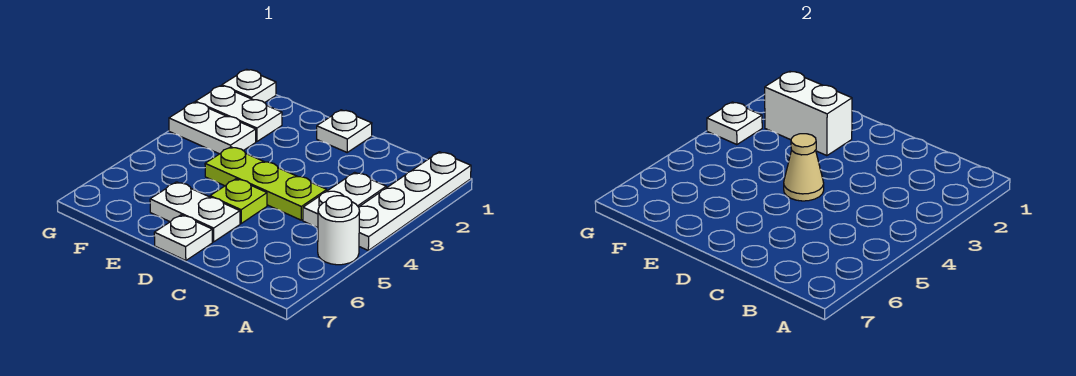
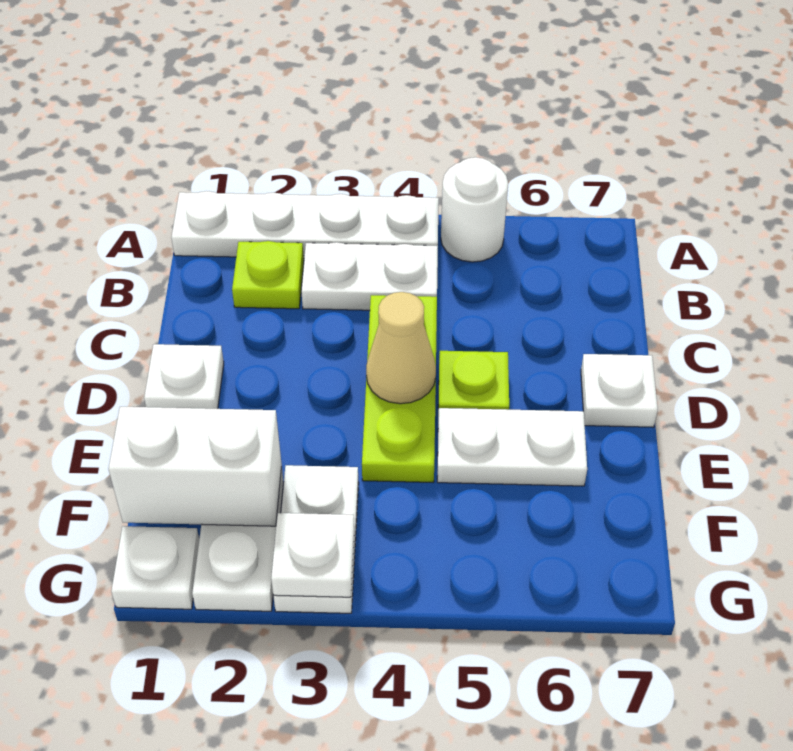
none -> lime plate B2 level 1
white plate D6:E6 level 1 -> white plate E5:E6 level 1
white brick E2:F2 level 2 -> white brick F1:F2 level 2

